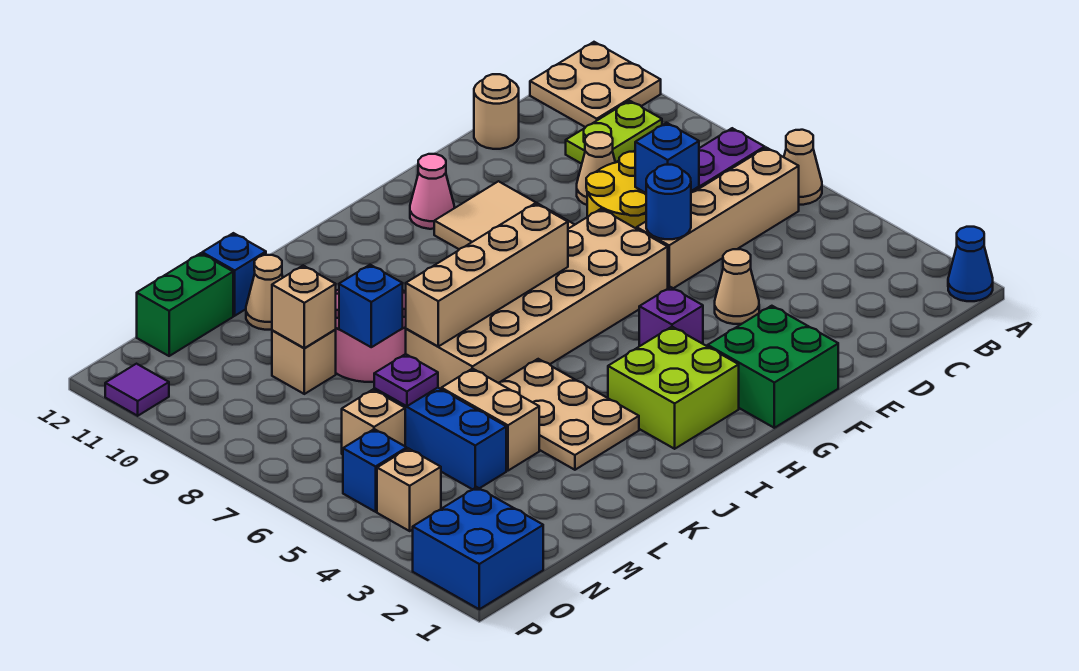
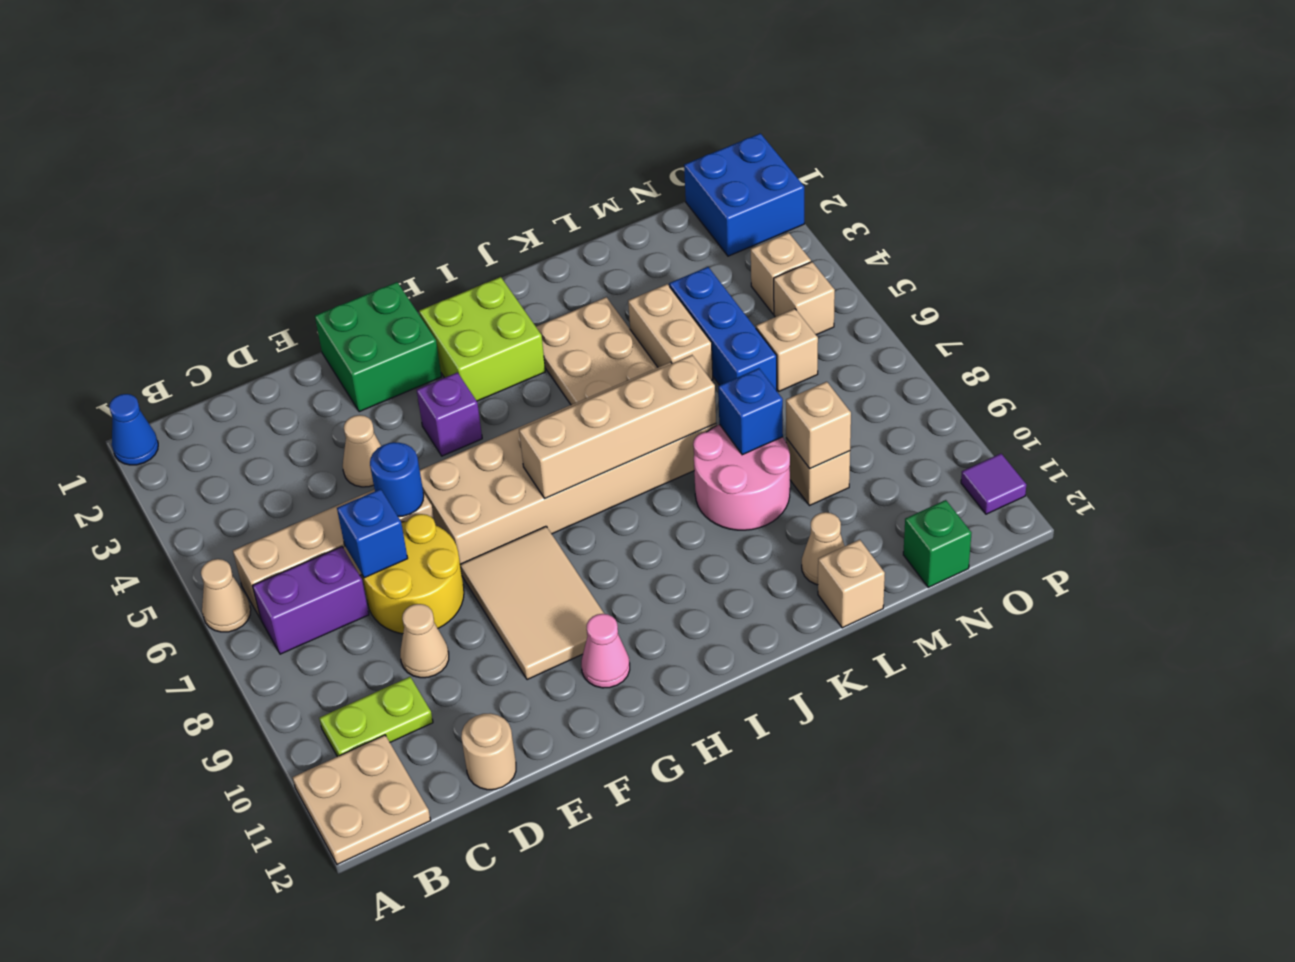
blue brick L12 level 1 -> tan brick L12 level 1
purple plate M6 level 2 -> none
green brick M12:N12 level 1 -> green brick N12 level 1
blue brick O5 level 1 -> tan brick O5 level 1

